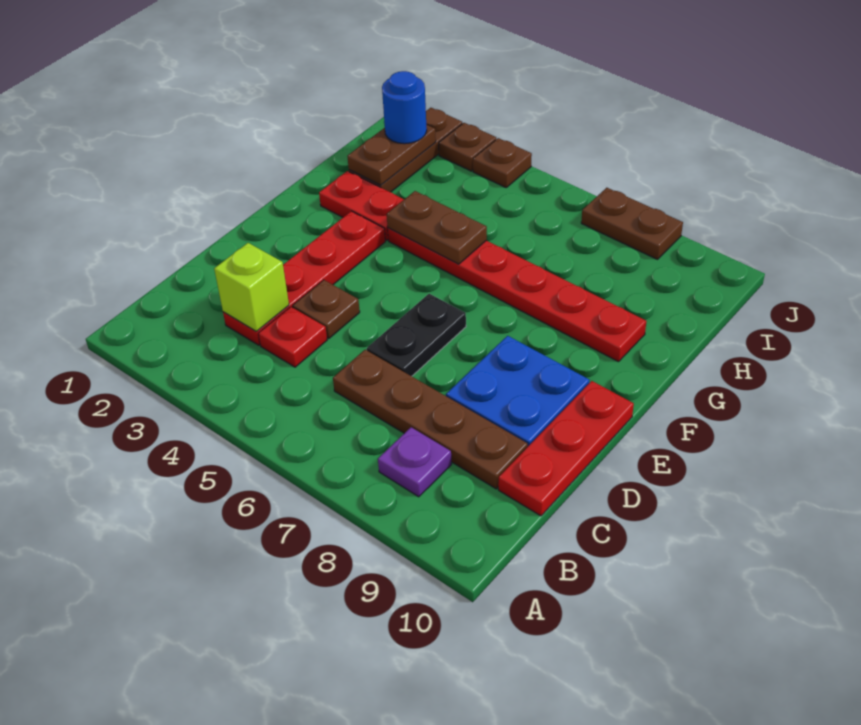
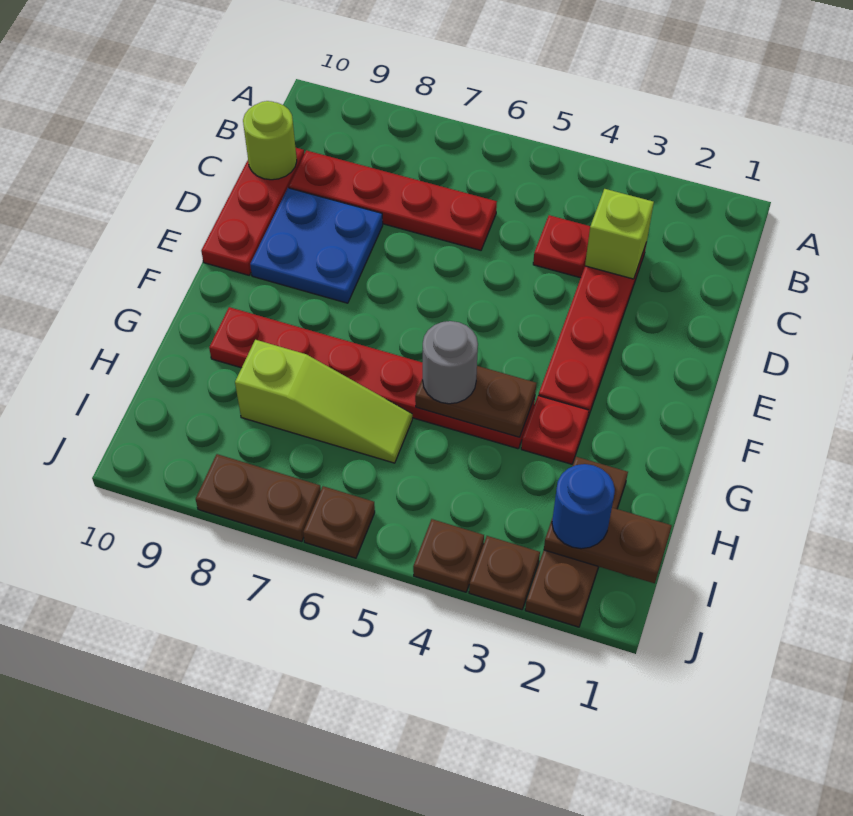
purple plate B8 level 1 -> none
brown plate C6:C9 level 1 -> red plate C6:C9 level 1
none -> lime round brick C10 level 2
brown plate D4 level 1 -> brown plate J6 level 1
black plate D6:E6 level 1 -> none
red plate G2:G3 level 1 -> red plate G3 level 1
none -> grey round brick G5 level 3
brown plate H2:I2 level 2 -> brown plate I1:I2 level 2
none -> lime slope H6:H8 level 1 top 8

